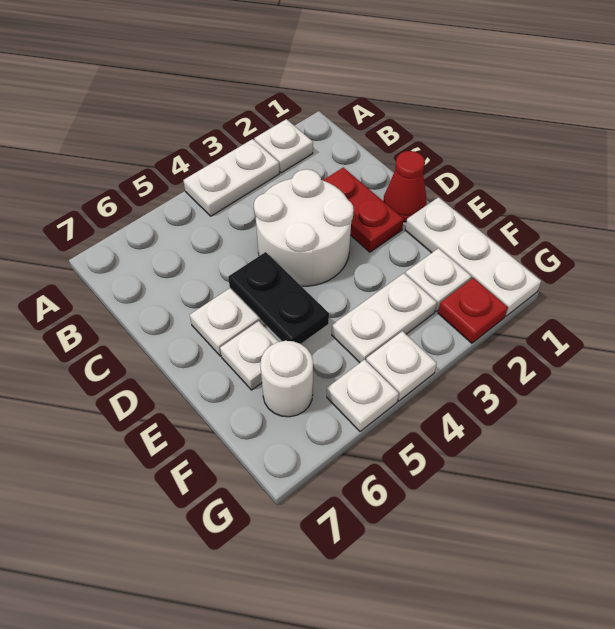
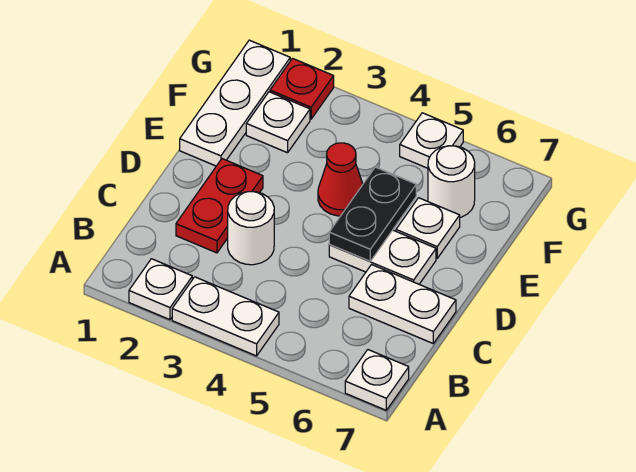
white round brick C3:D4 level 1 -> white round brick C3 level 1
red cone D1 level 1 -> red cone E4 level 1
white plate F3:F4 level 1 -> white plate C6:C7 level 1
white plate G4 level 1 -> white plate A7 level 1

